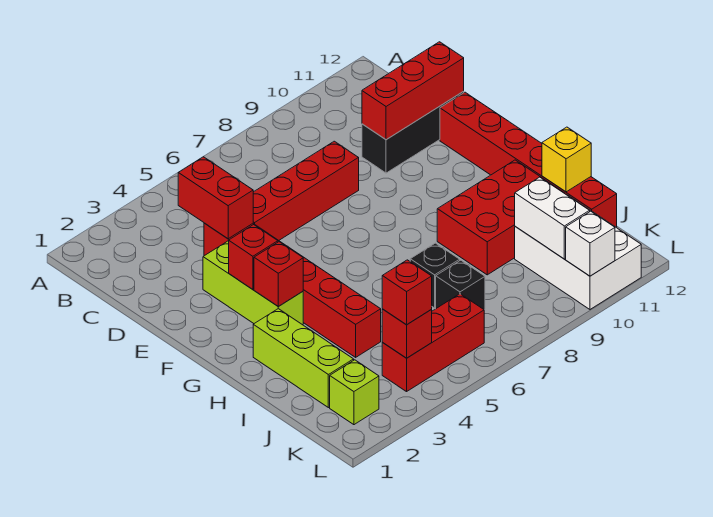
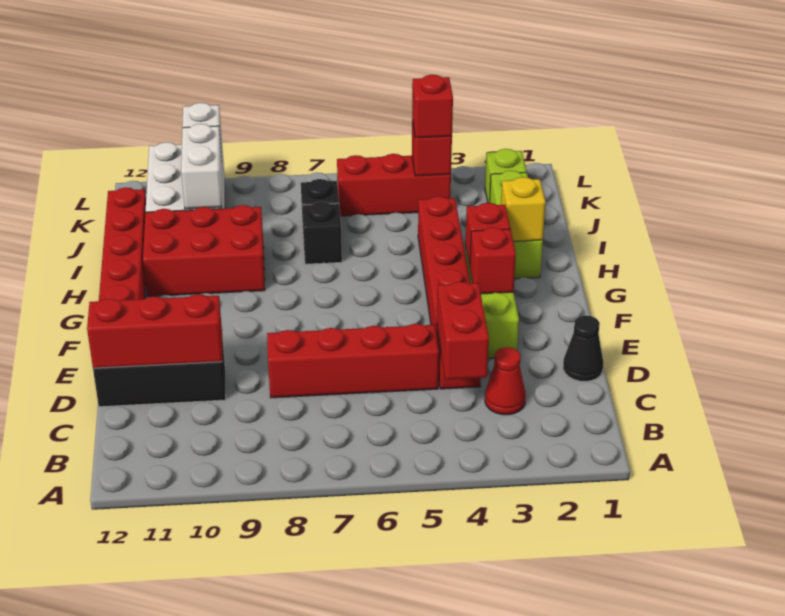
none -> red cone C3 level 1
none -> black cone D1 level 1
yellow brick I12 level 2 -> yellow brick H2 level 2

